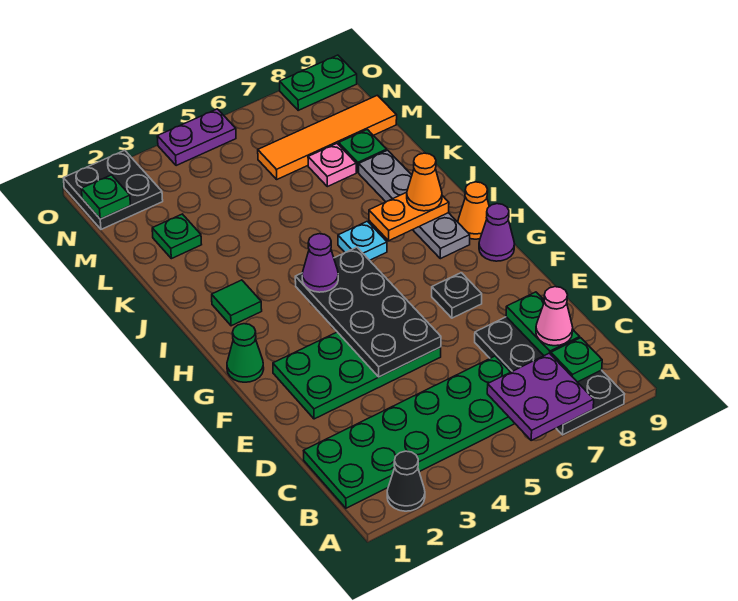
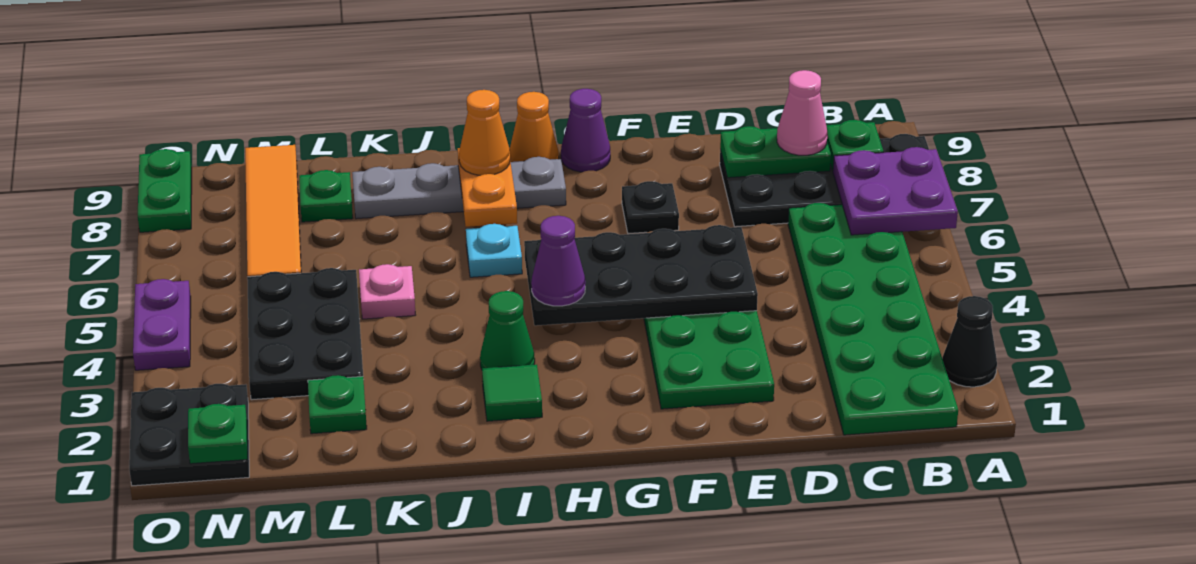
green cone G1 level 1 -> green cone I3 level 1
none -> black plate L3:M5 level 1
pink plate L7 level 1 -> pink plate K5 level 1

